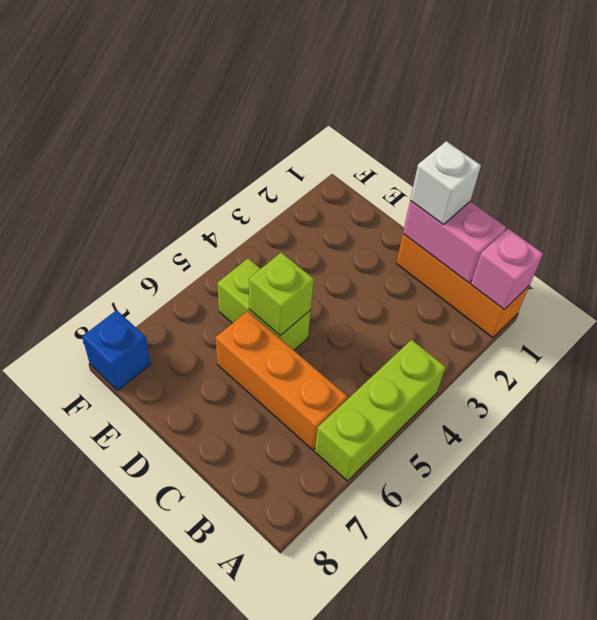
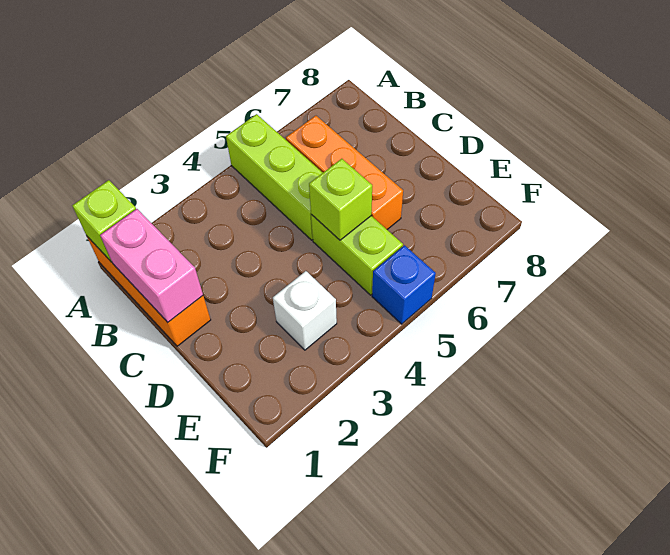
pink brick A1 level 2 -> lime brick A1 level 2
lime brick A4:A6 level 1 -> lime brick A5:C5 level 1
white brick C1 level 3 -> white brick E3 level 1
blue brick F8 level 1 -> blue brick F5 level 1

